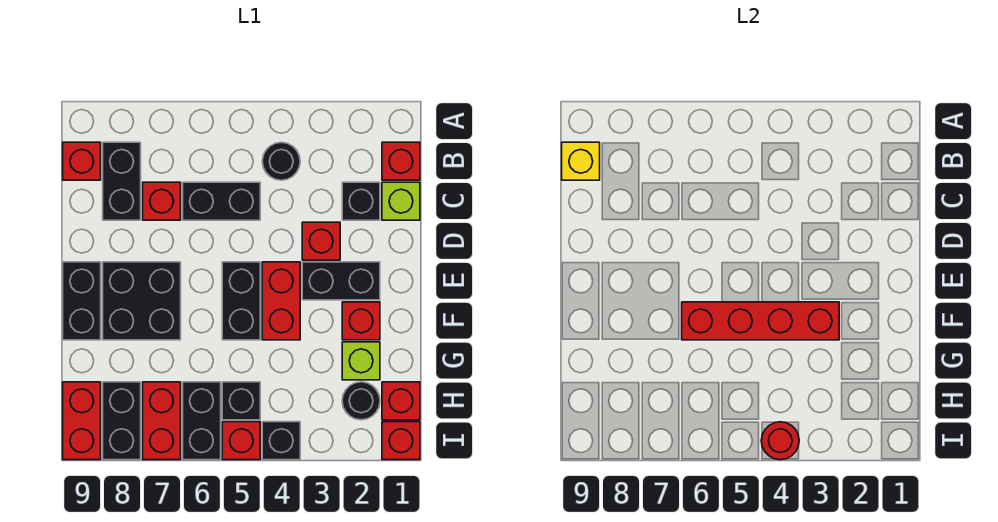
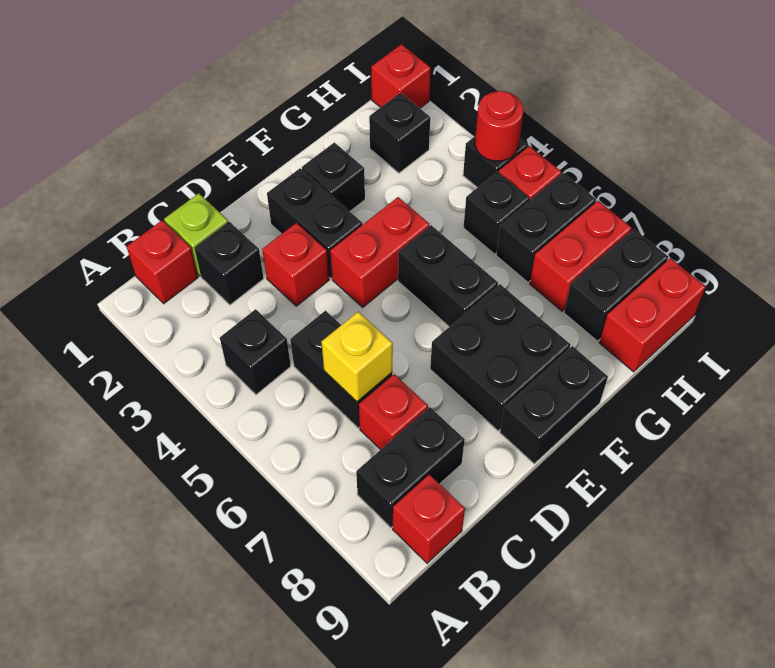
black round brick B4 level 1 -> black brick B4 level 1
yellow brick B9 level 2 -> yellow brick C6 level 2
black brick E5:F5 level 1 -> black brick F5:F6 level 1
red brick F2 level 1 -> black brick F2 level 1
red brick F3:F6 level 2 -> none
lime brick G2 level 1 -> none
red brick H1 level 1 -> none
black round brick H2 level 1 -> black brick H2 level 1

